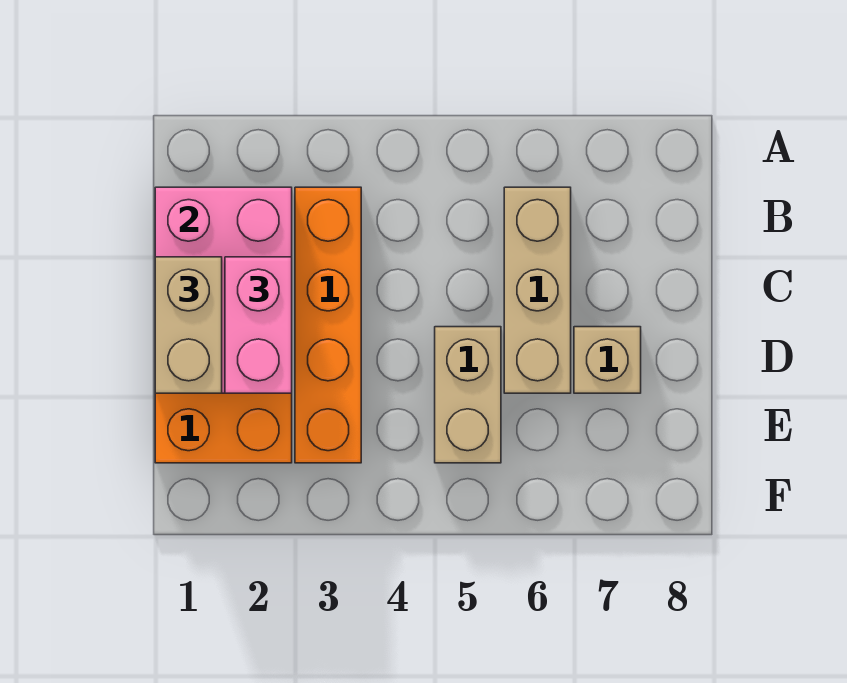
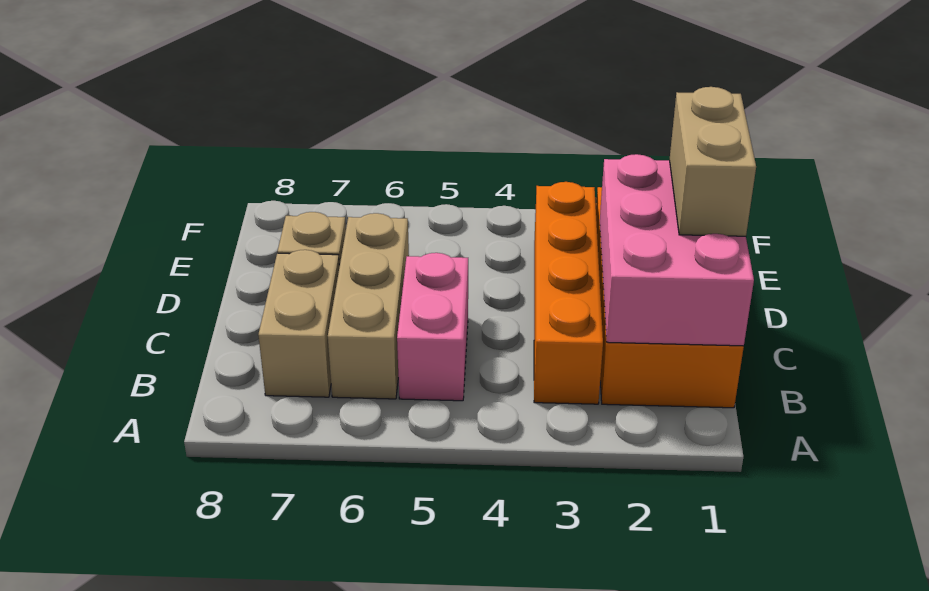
pink brick C2:D2 level 3 -> pink brick B5:C5 level 1
tan brick D5:E5 level 1 -> tan brick B7:C7 level 1

